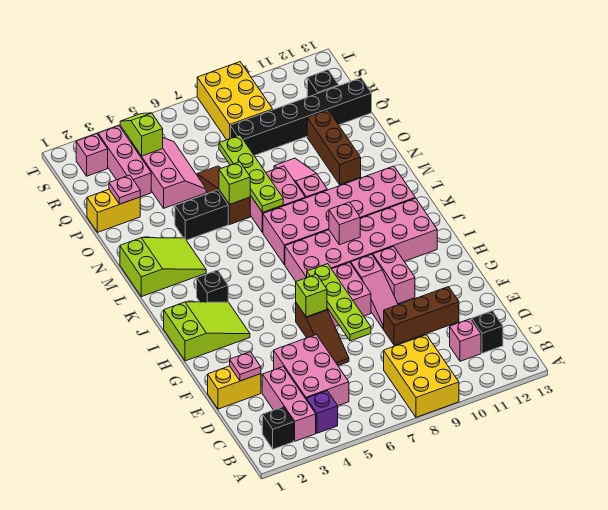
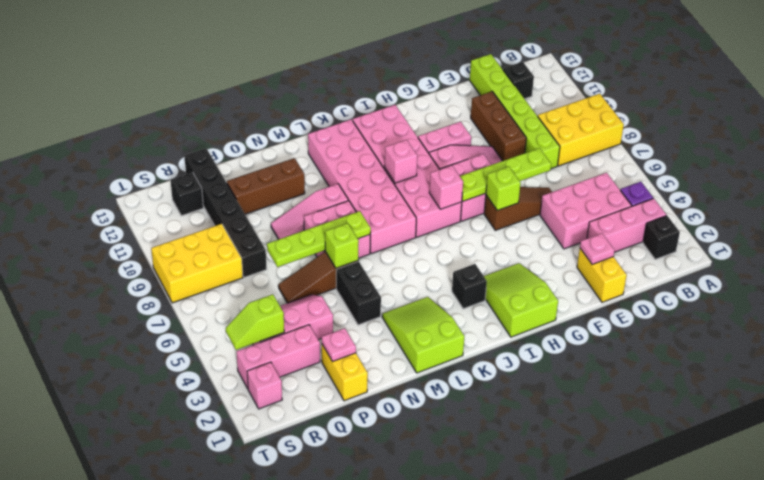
pink brick C11 level 1 -> pink brick I7 level 2
none -> lime brick D8:D13 level 1

